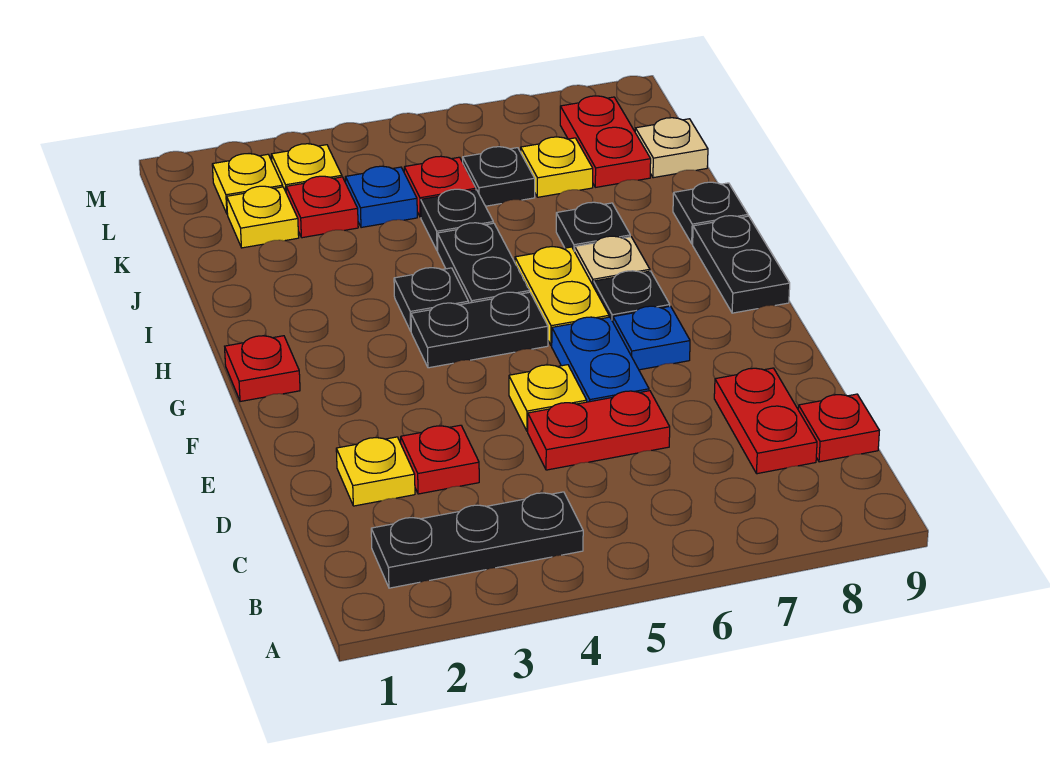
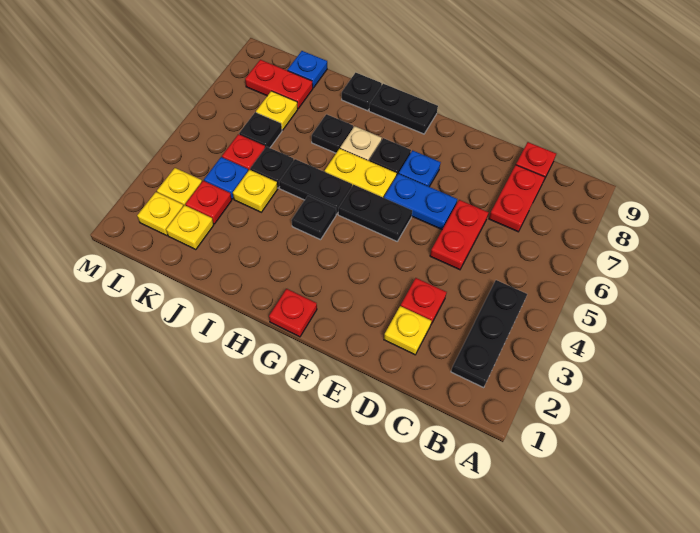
red plate C8:D8 level 1 -> red plate C7:C8 level 1
yellow plate E5 level 1 -> yellow plate J4 level 1
black plate G4:G5 level 1 -> black plate F5:G5 level 1
tan plate K9 level 1 -> blue plate K9 level 1

